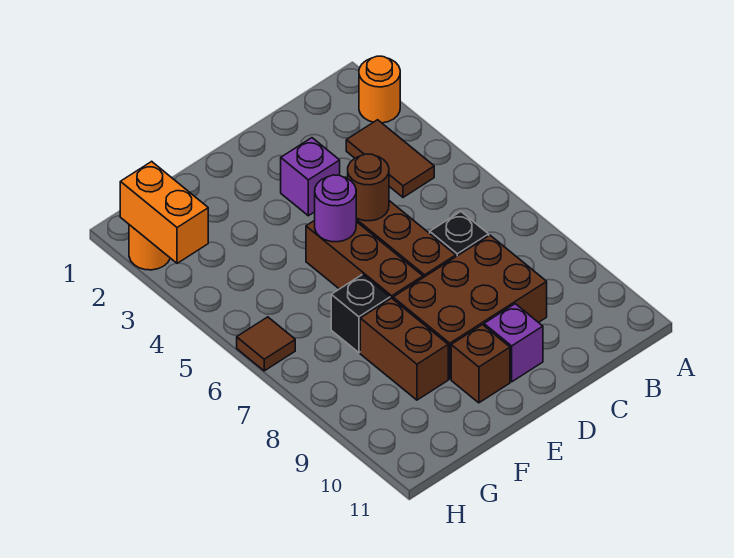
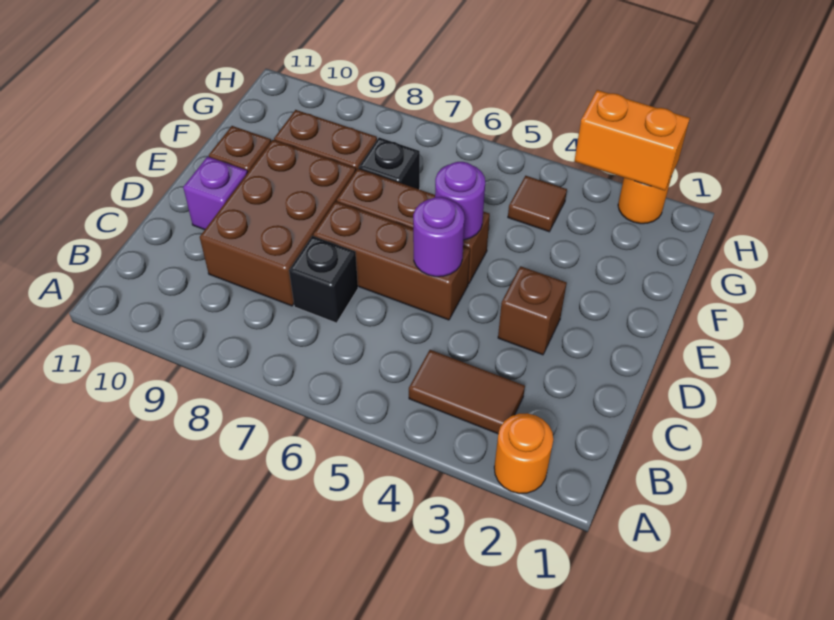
purple brick D3 level 1 -> brown brick D3 level 1
brown round brick D5 level 2 -> purple round brick D5 level 2
brown tile H6 level 1 -> brown tile G4 level 1

